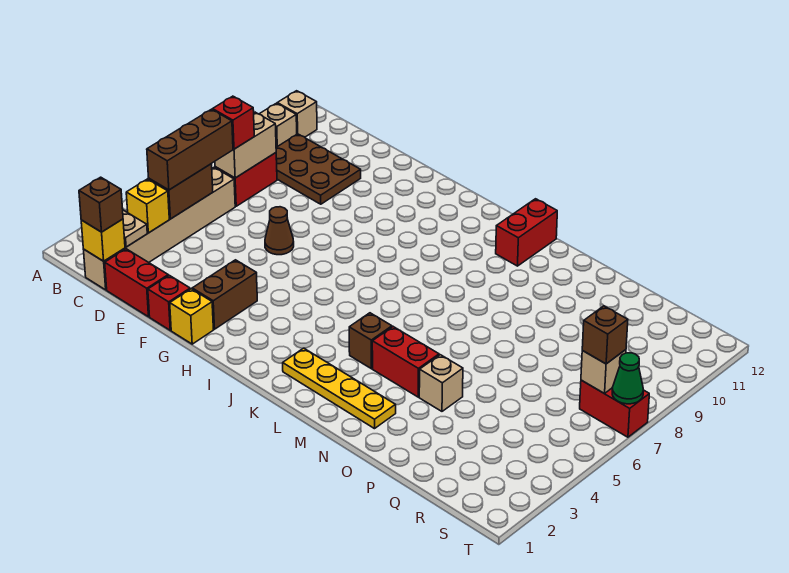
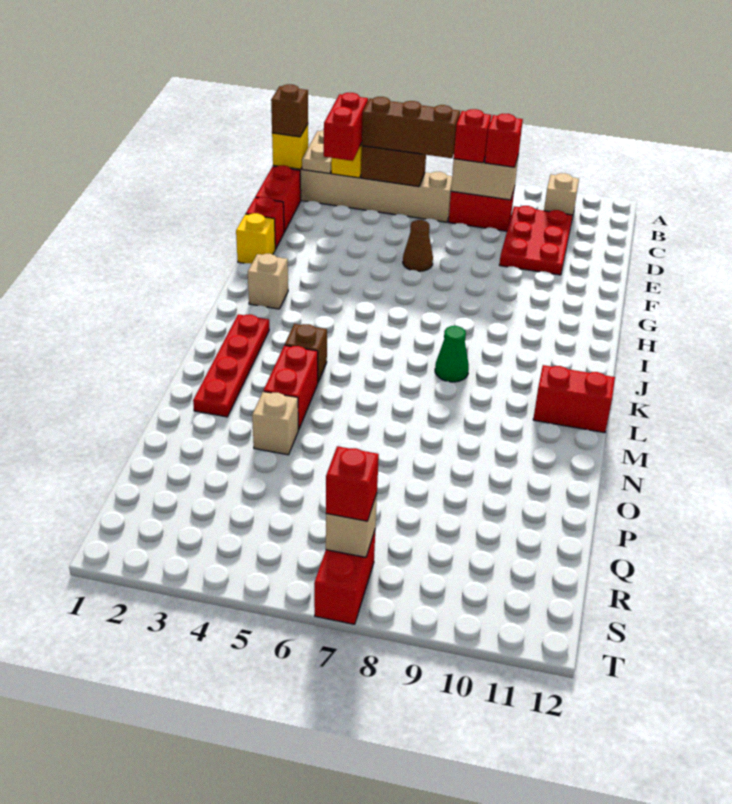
tan brick B11 level 1 -> tan brick I2 level 1
none -> red brick C3:D3 level 3
none -> red brick C8 level 3
brown plate C9:E10 level 1 -> red plate C9:E10 level 1
brown brick G2:G3 level 1 -> none
yellow plate K2:N2 level 1 -> red plate K2:N2 level 1
brown brick S7 level 3 -> red brick S7 level 3
green cone T7 level 2 -> green cone K8 level 1

